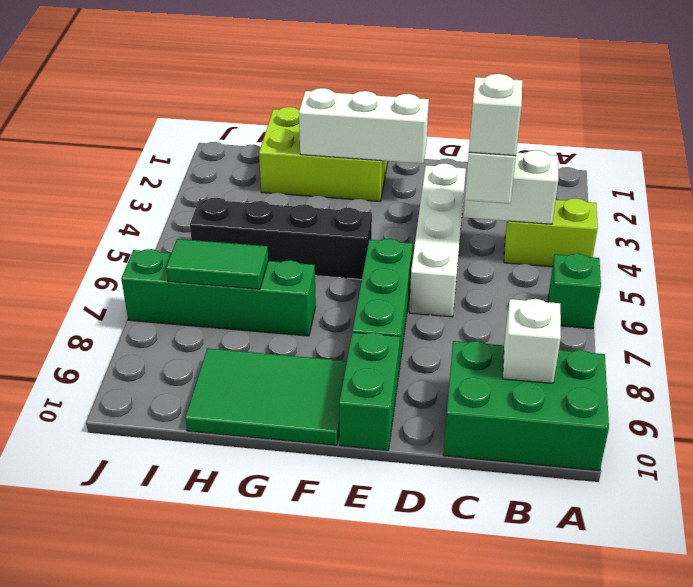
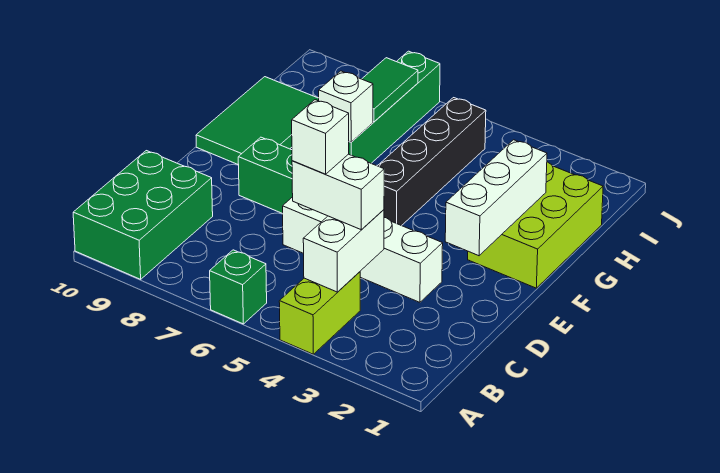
white brick B9 level 2 -> white brick G7 level 2
green brick E9:E10 level 1 -> none

